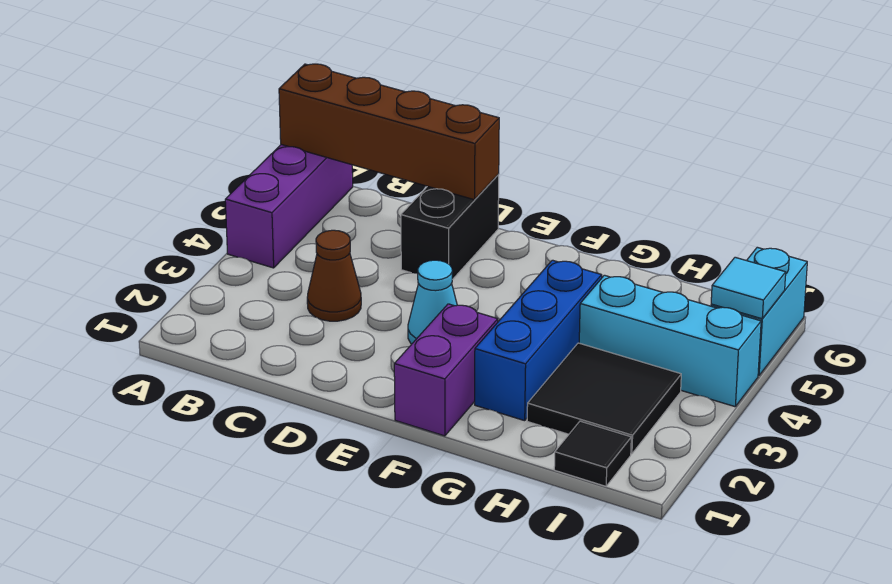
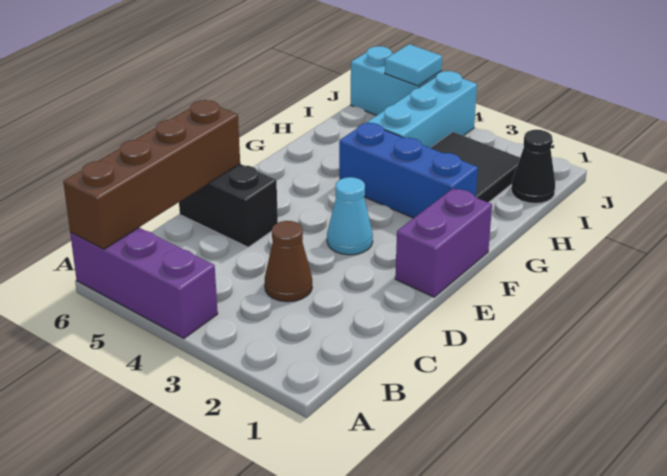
purple brick F1:F2 level 1 -> purple brick E1:F1 level 1
black tile I1 level 1 -> black cone I1 level 1

